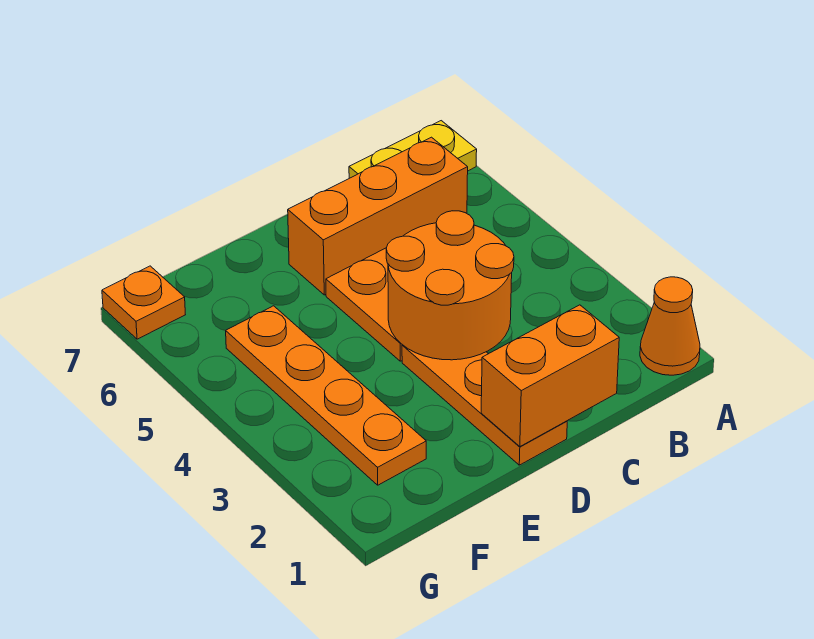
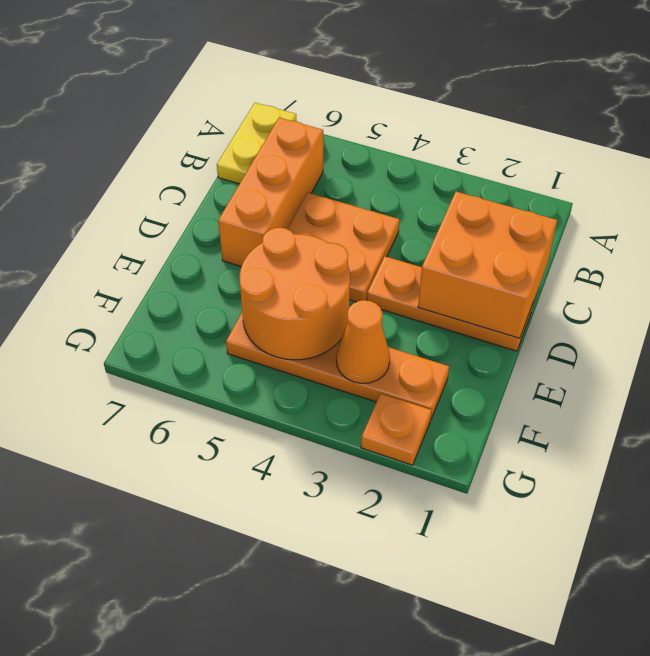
orange cone A1 level 1 -> orange cone F3 level 2
orange brick C1:D1 level 2 -> orange brick C1:D2 level 2
orange round brick C3:D4 level 2 -> orange round brick E4:F5 level 2
orange plate G7 level 1 -> orange plate G2 level 1

